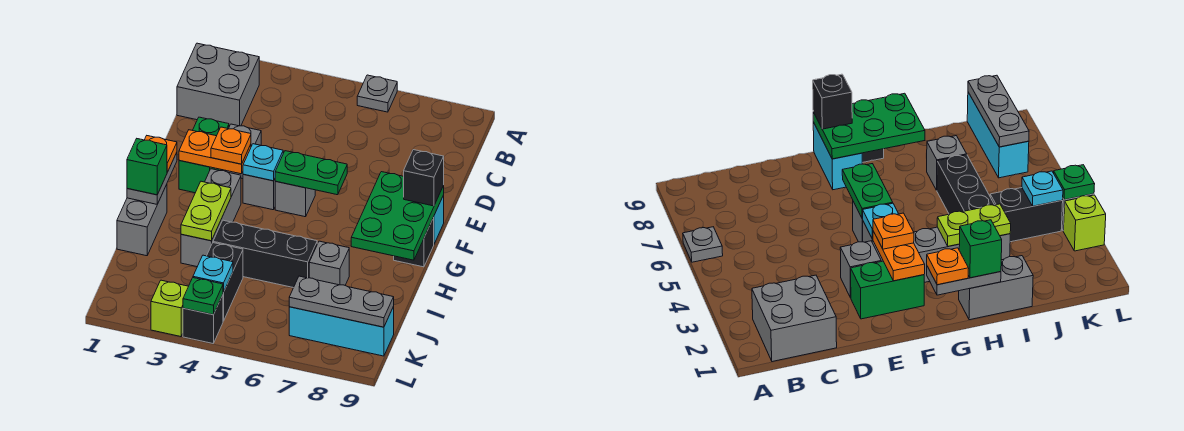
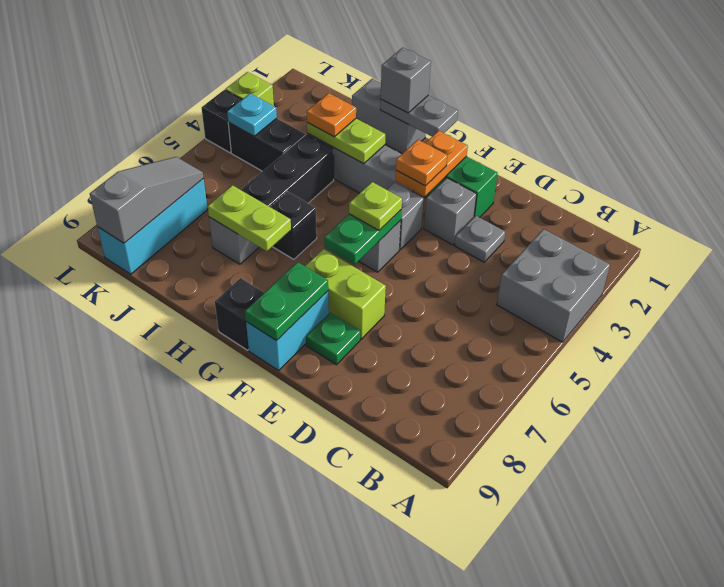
grey plate A6 level 1 -> grey plate D3 level 1
grey brick B1:C2 level 1 -> grey brick A3:B4 level 1
none -> lime brick E7:F7 level 1
cyan plate F4 level 2 -> none
none -> lime plate F5 level 3
green plate F8:H9 level 2 -> green plate F8:F9 level 2
black brick F9 level 3 -> black brick H6 level 1
orange plate G1 level 3 -> orange plate I3 level 3
green brick H1 level 3 -> grey brick H1 level 3
none -> lime plate H7:I7 level 2
grey plate K7:K9 level 2 -> grey slope K7:K9 level 2 top 9
green plate L4 level 2 -> green plate E8 level 1

